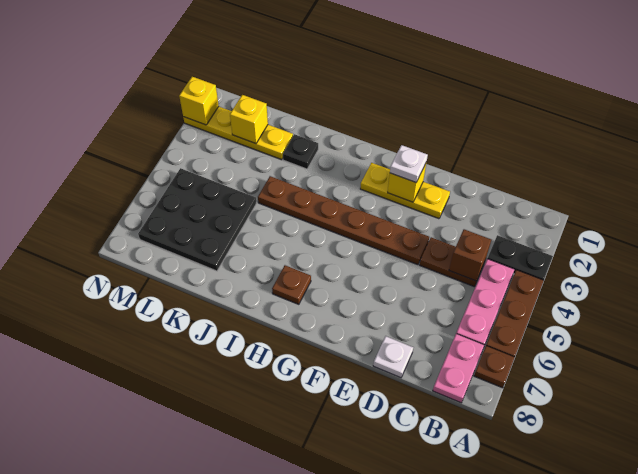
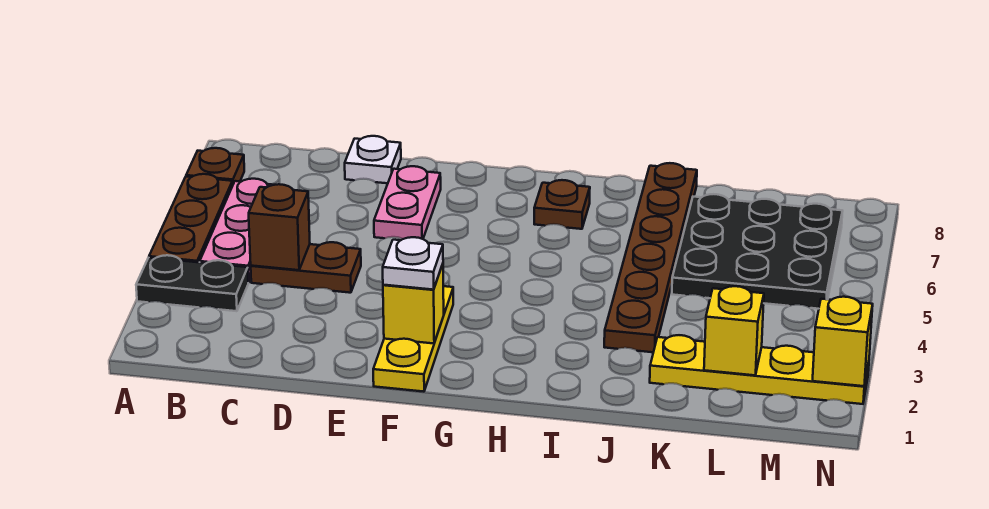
pink plate B7:B8 level 1 -> pink plate E6:E7 level 1
yellow plate E2:G2 level 1 -> yellow plate F1:F3 level 1
brown plate E4:J4 level 1 -> brown plate J3:J8 level 1
black plate J2 level 1 -> none

